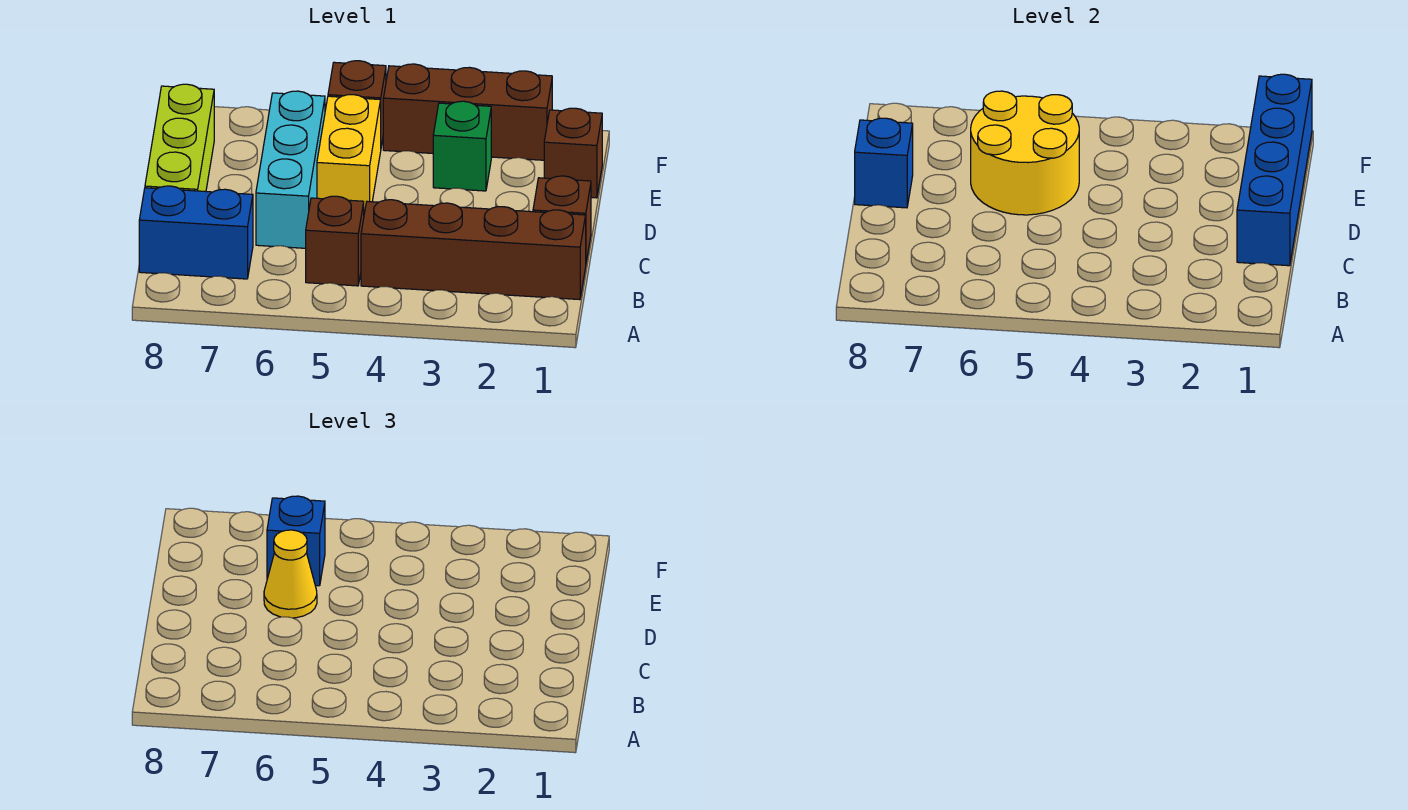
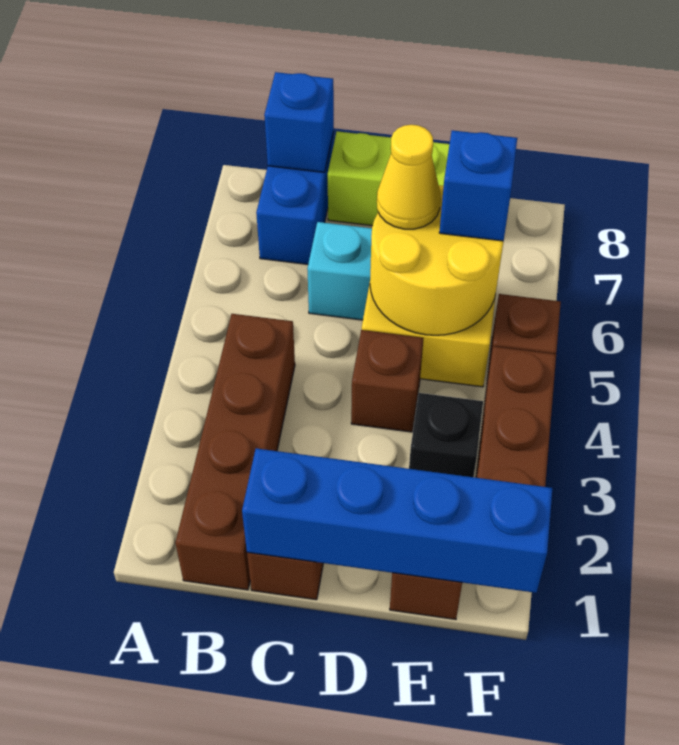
brown brick B5 level 1 -> brown brick D4 level 1
blue brick D8 level 2 -> blue brick B8 level 2
green brick E3 level 1 -> black brick E3 level 1

